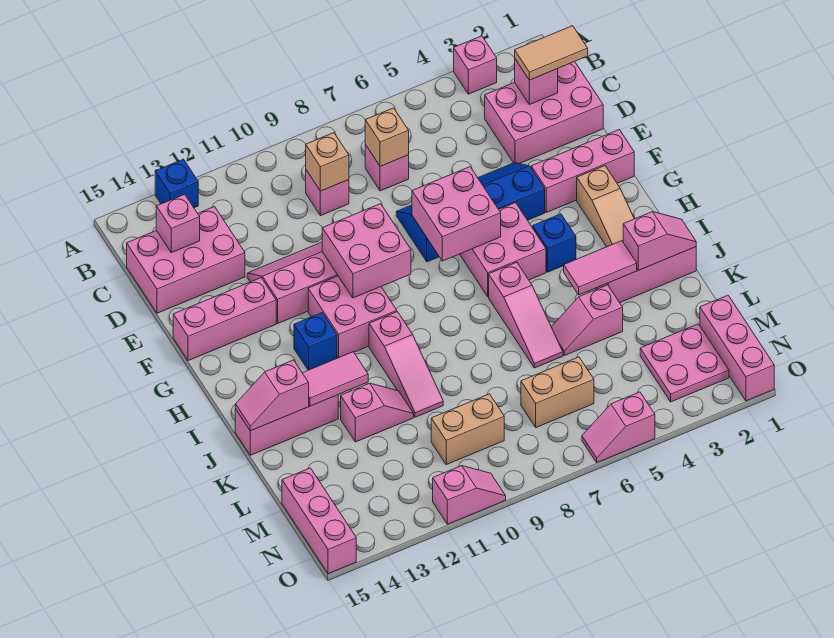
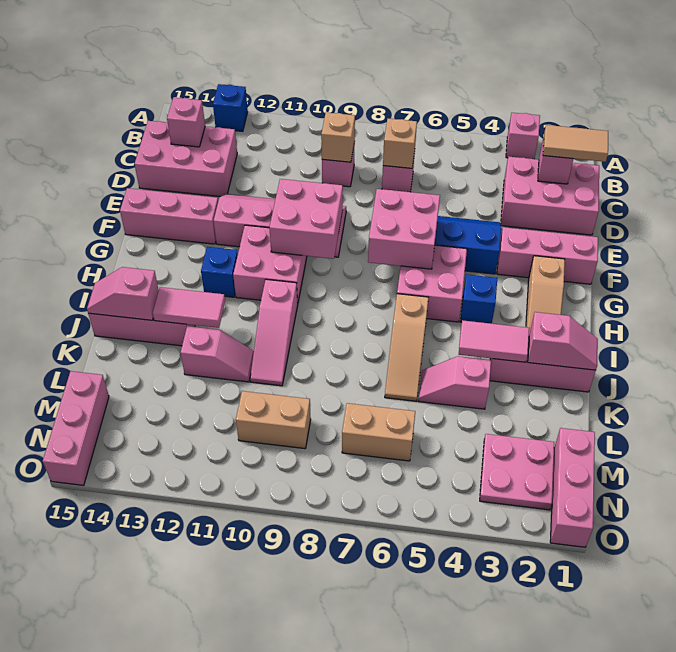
pink slope I6:K6 level 1 top I -> tan slope I6:K6 level 1 top I
pink slope O5:O6 level 1 top 5 -> none
pink slope O10:O11 level 1 top 11 -> none

